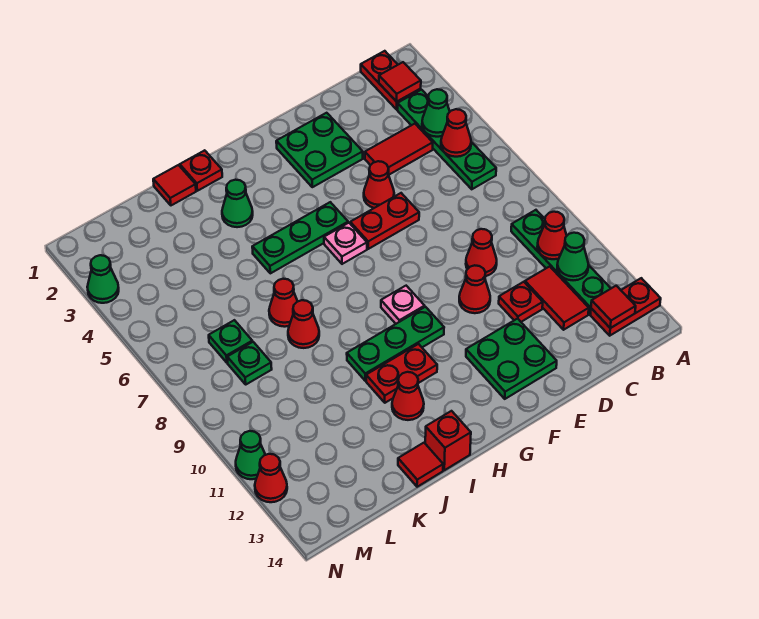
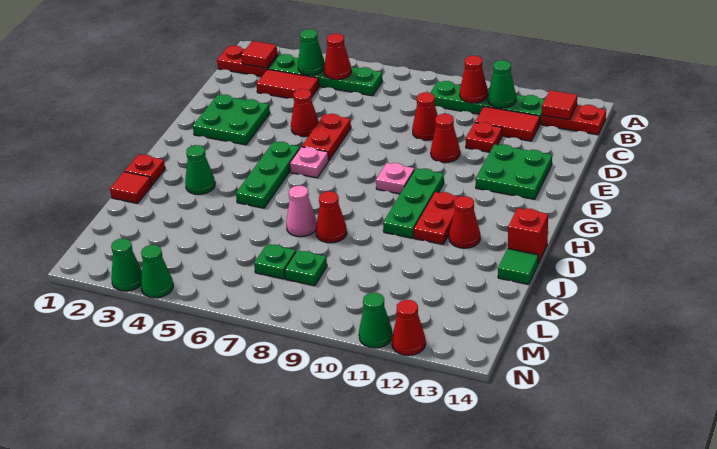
red plate A13:B13 level 1 -> red plate B13:B14 level 1
red tile C4:D4 level 1 -> red tile C3:C4 level 1
red cone J7 level 1 -> pink cone J7 level 1
red tile J14 level 1 -> green tile J14 level 1
none -> green cone N4 level 1

